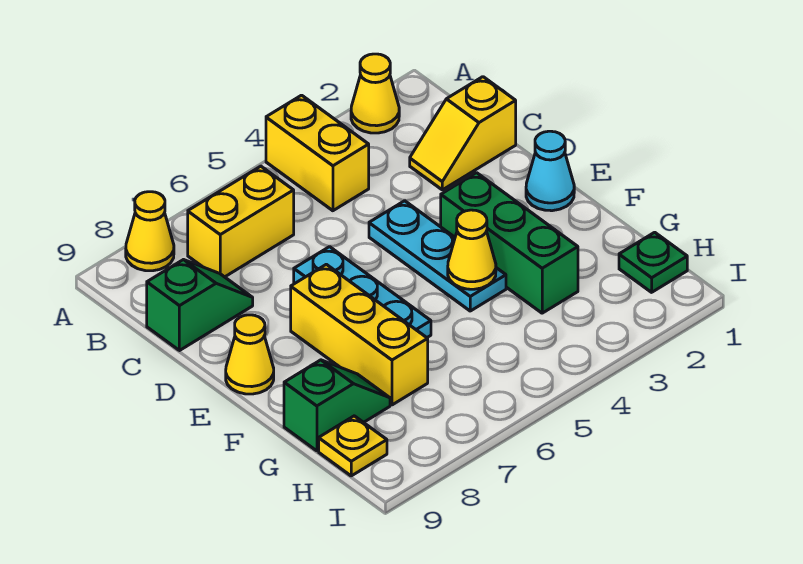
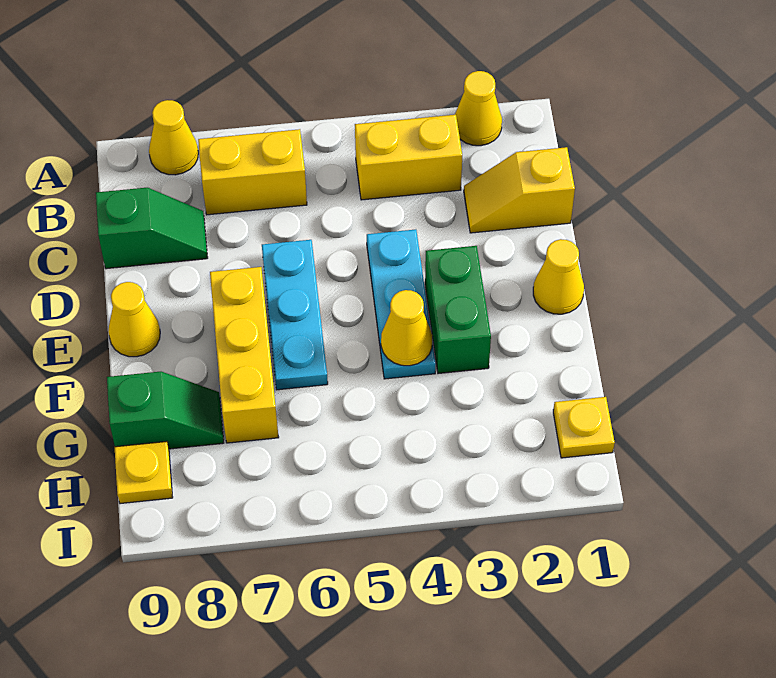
yellow brick A4:B4 level 1 -> yellow brick B3:B4 level 1
cyan cone E1 level 1 -> yellow cone E1 level 1
green brick E3:G3 level 1 -> green brick E3:F3 level 1
green plate H1 level 1 -> yellow plate H1 level 1

